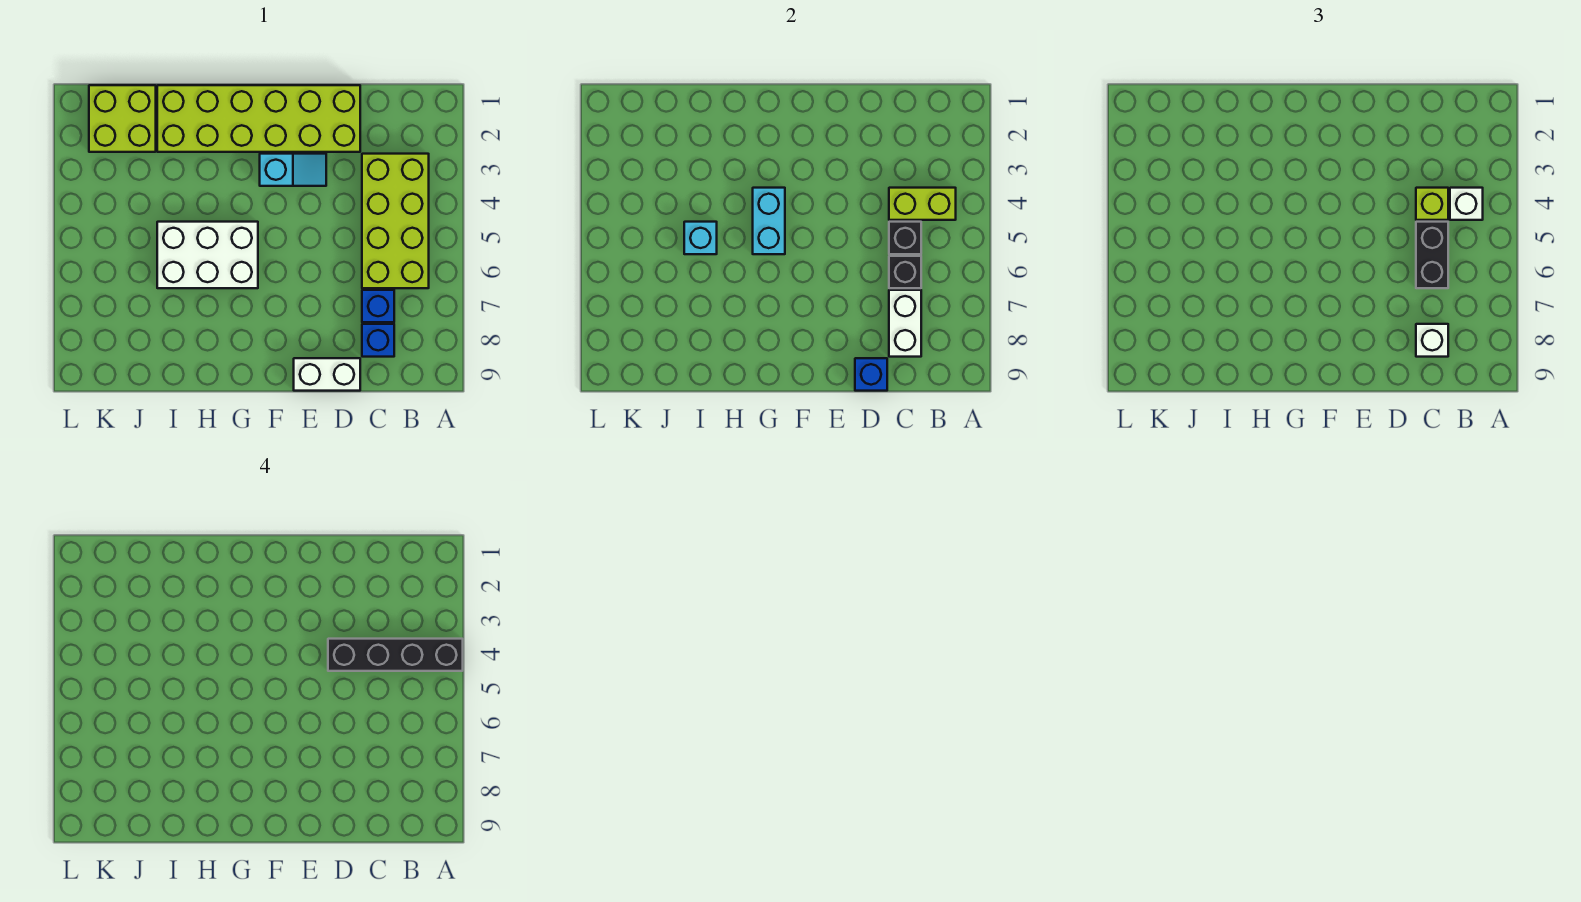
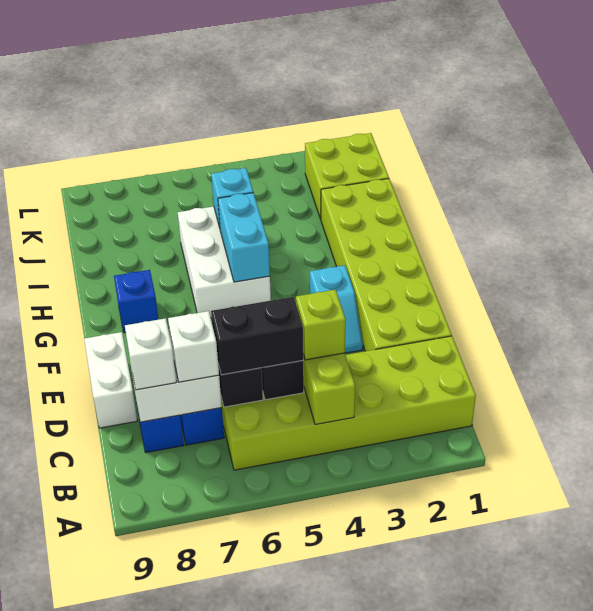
black brick A4:D4 level 4 -> none
lime brick B3:C6 level 1 -> lime brick B1:C6 level 1
white brick B4 level 3 -> white brick C7 level 3
blue brick D9 level 2 -> blue brick G8 level 1
cyan brick G4:G5 level 2 -> cyan brick G5:H5 level 2

